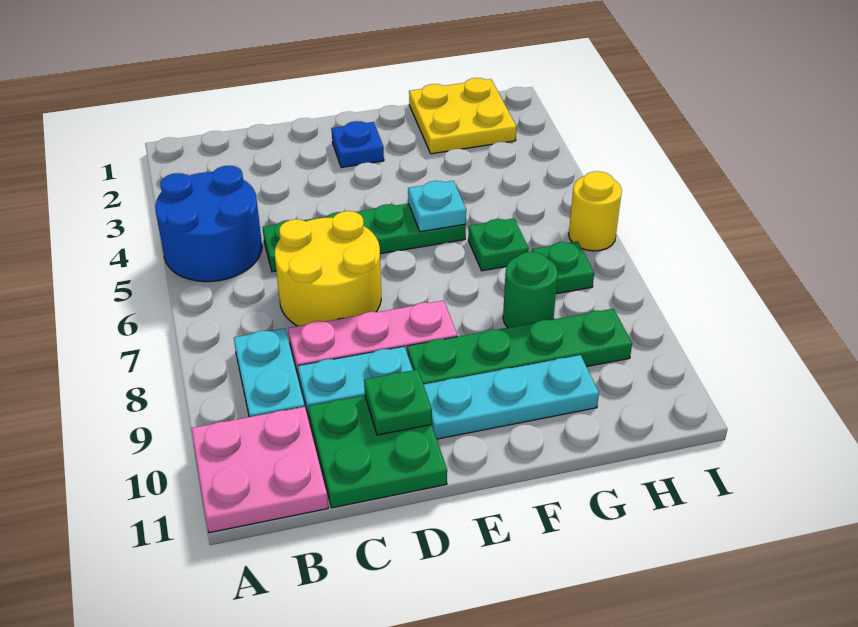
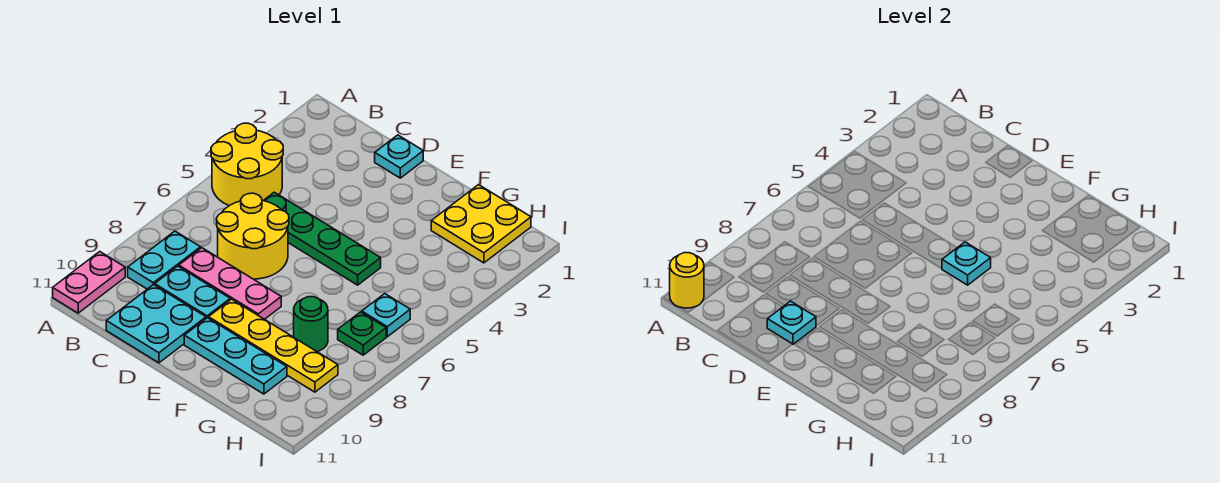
blue round brick A4:B5 level 1 -> yellow round brick A4:B5 level 1
pink plate A10:B11 level 1 -> pink plate A10:A11 level 1
green plate C10:D11 level 1 -> cyan plate C10:D11 level 1
none -> cyan plate D1 level 1
green plate D10 level 2 -> cyan plate D10 level 2
blue plate E2 level 1 -> none
green plate E9:H9 level 1 -> yellow plate E9:H9 level 1
green plate G6 level 1 -> none
none -> cyan plate H6 level 1
yellow round brick I6 level 1 -> yellow round brick A11 level 2

